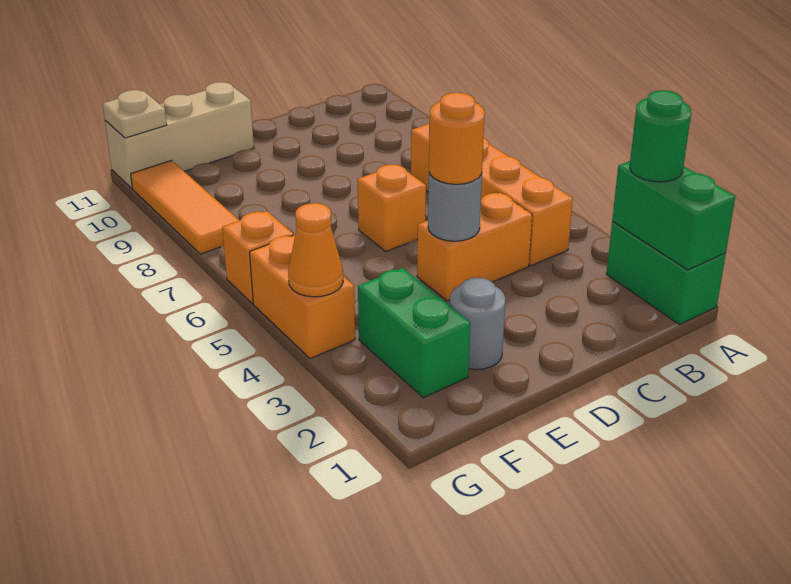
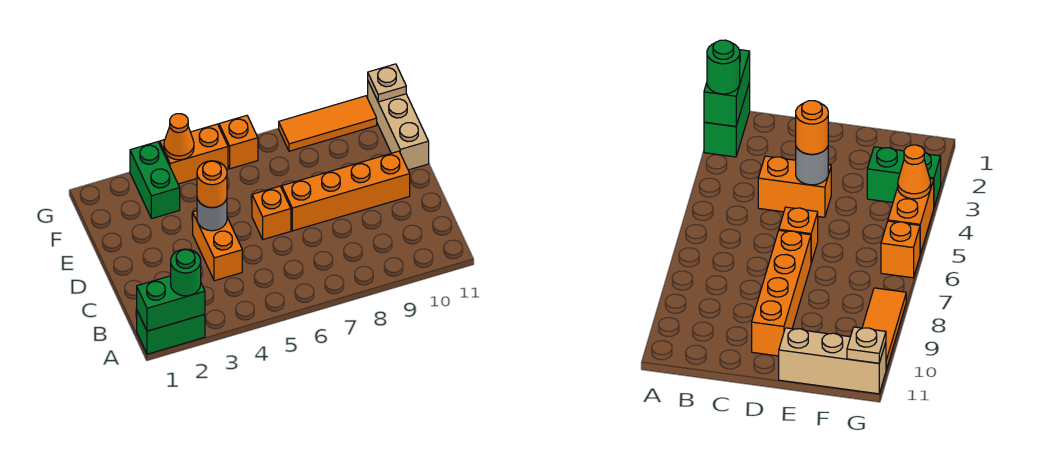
orange brick B4:B7 level 1 -> orange brick D7:D10 level 1
grey round brick E2 level 1 -> none
green brick F2:F3 level 1 -> green brick F3:G3 level 1

